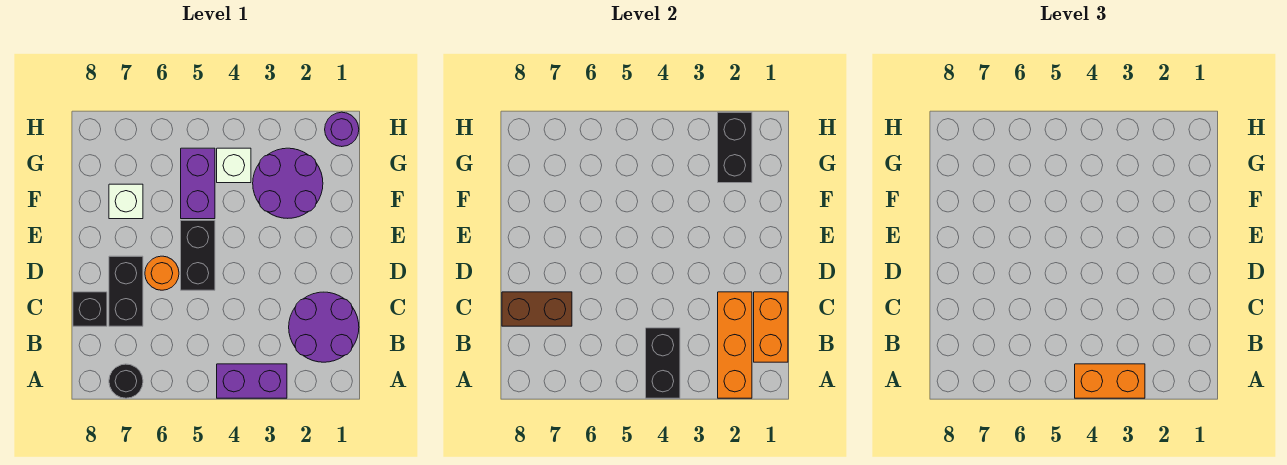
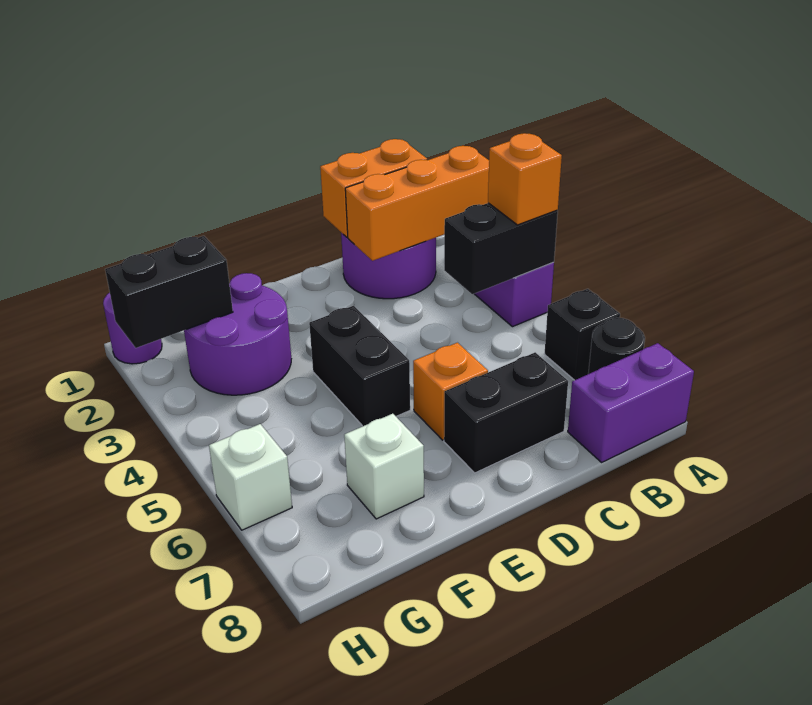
orange brick A3:A4 level 3 -> orange brick A4 level 3
brown brick C7:C8 level 2 -> none
black brick C8 level 1 -> black brick A6 level 1
black brick D5:E5 level 1 -> black brick E4:E5 level 1
orange round brick D6 level 1 -> orange brick D6 level 1
purple brick F5:G5 level 1 -> purple brick A8:B8 level 1
white brick G4 level 1 -> white brick H6 level 1

